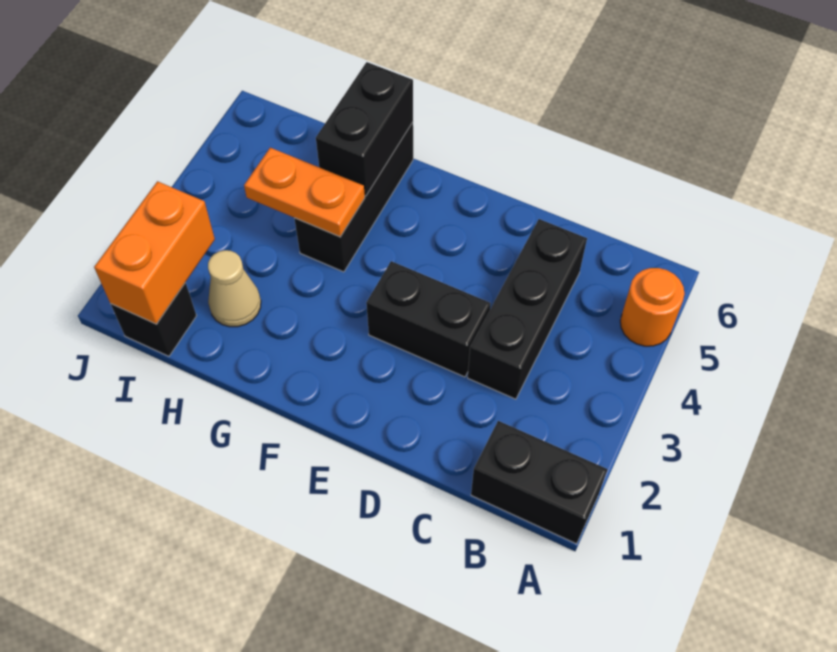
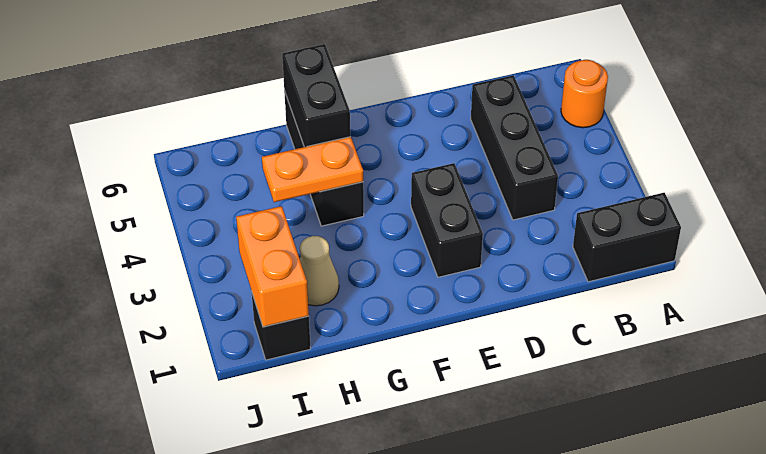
black brick D3:E3 level 1 -> black brick E2:E3 level 1

